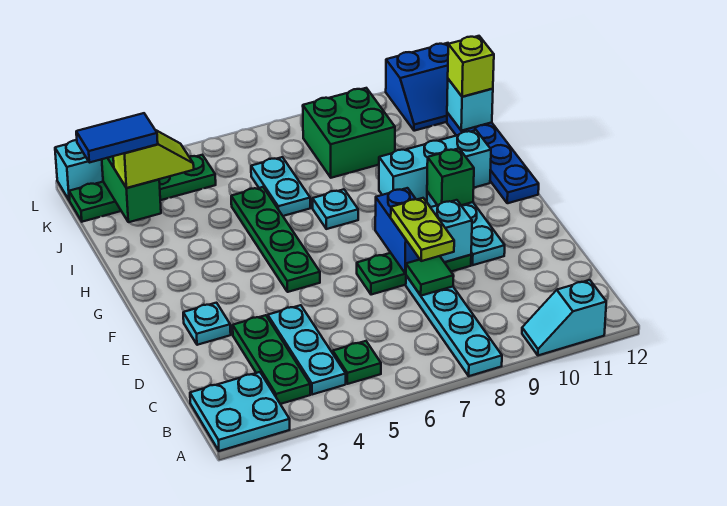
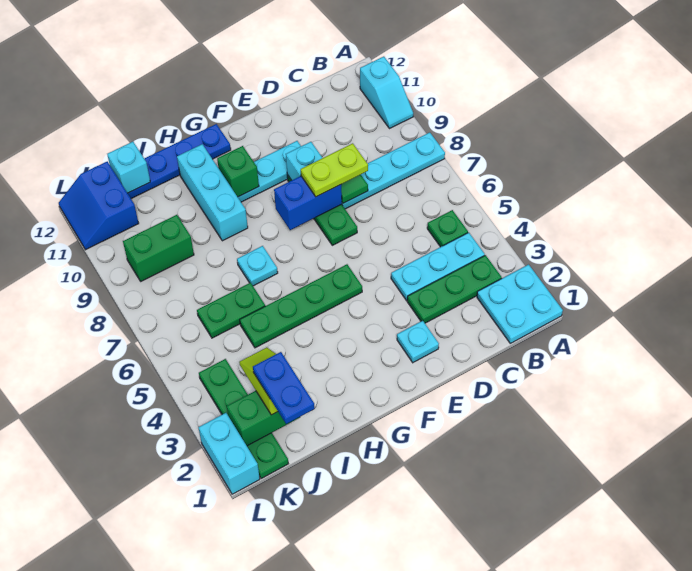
cyan plate I6:J6 level 1 -> green plate I6:J6 level 1
blue tile J1:J2 level 4 -> blue plate J1:J2 level 4
green brick J8:K9 level 1 -> green brick J9:K9 level 1
lime brick J12 level 3 -> none
blue slope K11:L12 level 1 top L -> blue slope K11:L12 level 1 top K

